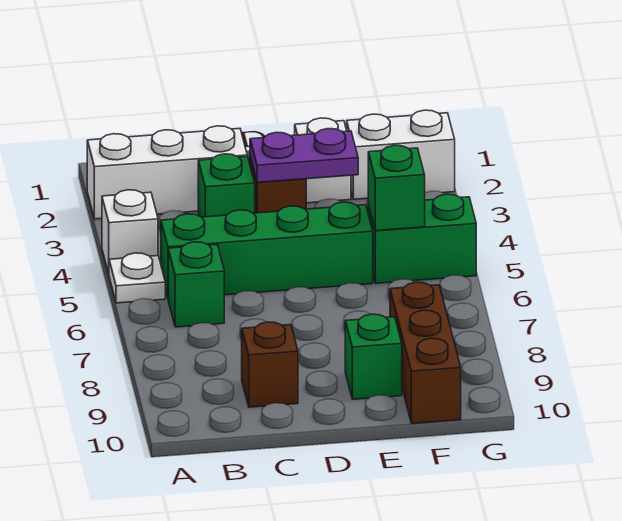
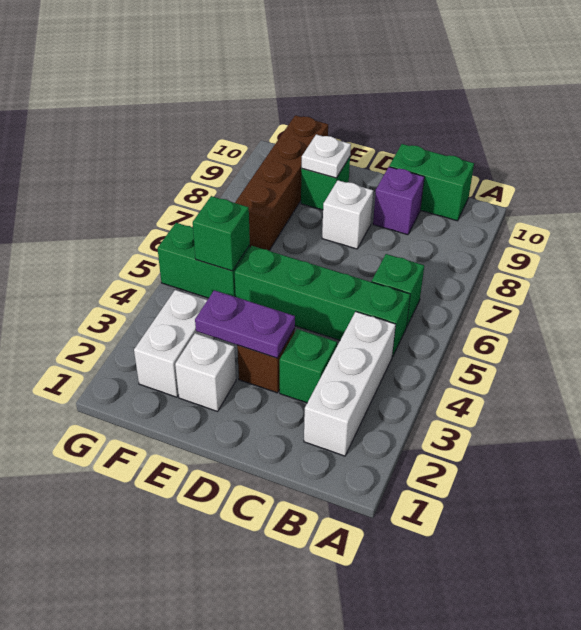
white brick A2:C2 level 1 -> white brick B2:B4 level 1
white brick A4 level 1 -> white brick D8 level 1
white plate A5 level 1 -> white plate E9 level 2
none -> green brick B10:C10 level 1
brown brick C9 level 1 -> purple brick C9 level 1
white brick F2:G2 level 1 -> white brick F2:F3 level 1
brown brick F8:F10 level 1 -> brown brick F7:F10 level 1

